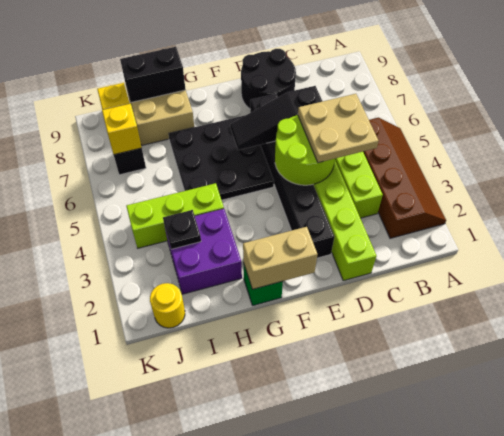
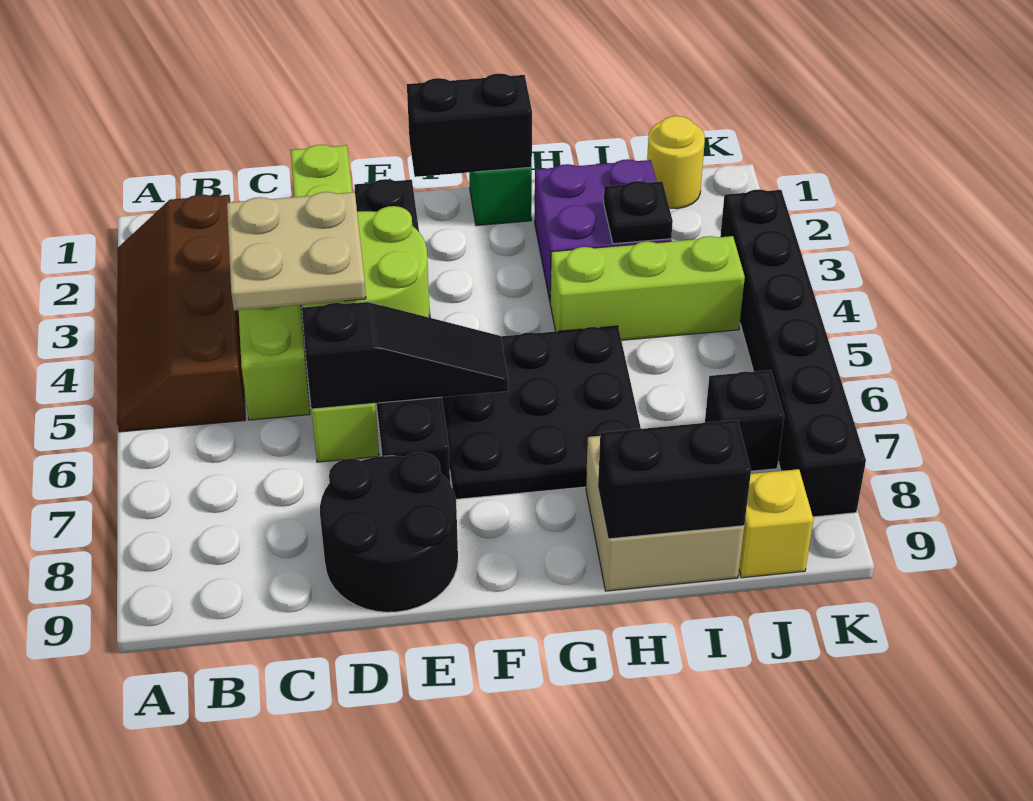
tan brick F1:G1 level 2 -> black brick F1:G1 level 2
yellow brick J7 level 2 -> none
none -> black brick K3:K8 level 1

